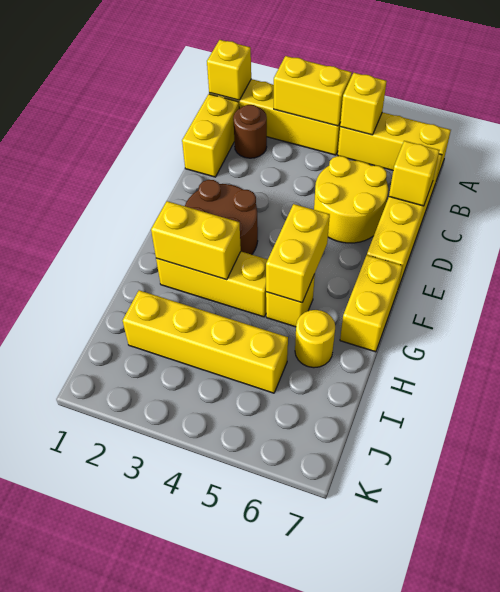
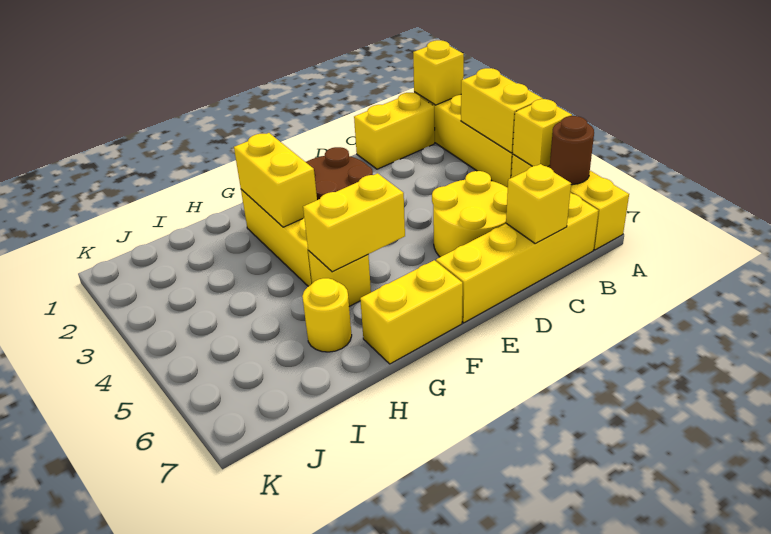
brown round brick B2 level 1 -> brown round brick A6 level 2
yellow brick I2:I5 level 1 -> none

